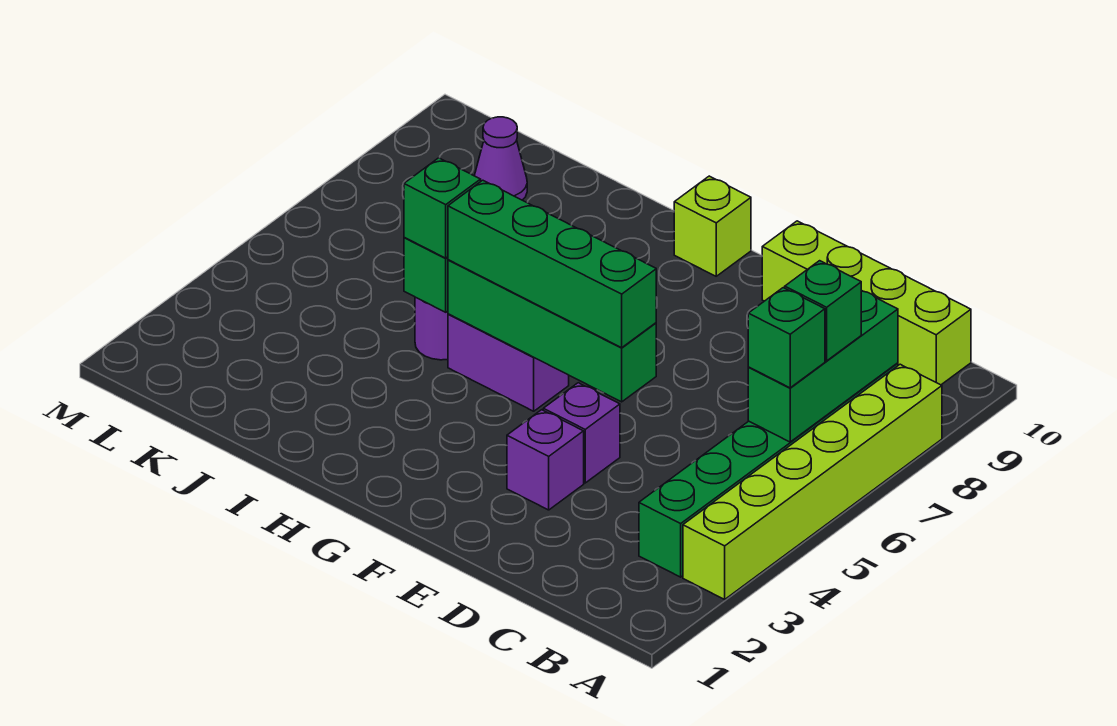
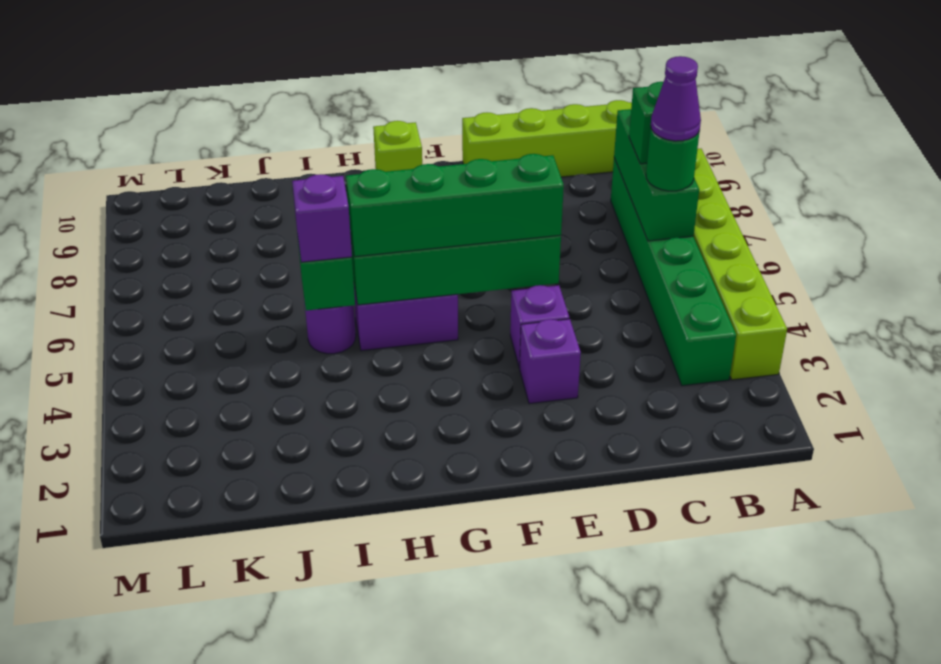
green brick B6 level 3 -> green round brick B6 level 3
green brick I5 level 3 -> purple brick I5 level 3
purple cone K9 level 1 -> purple cone B6 level 4

